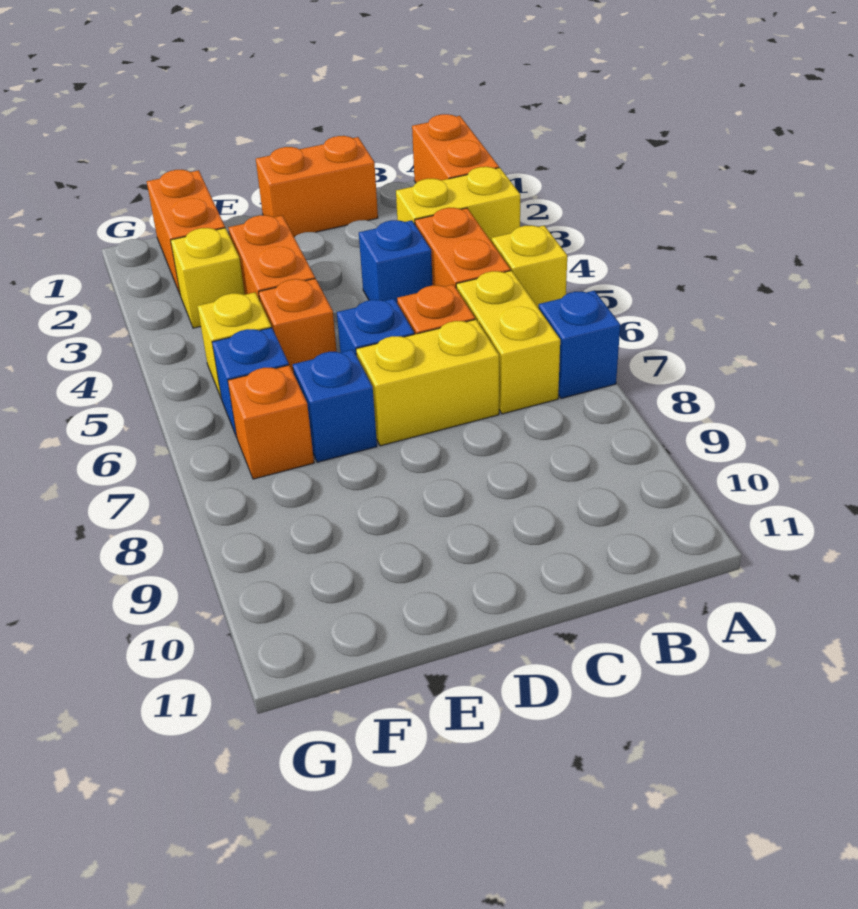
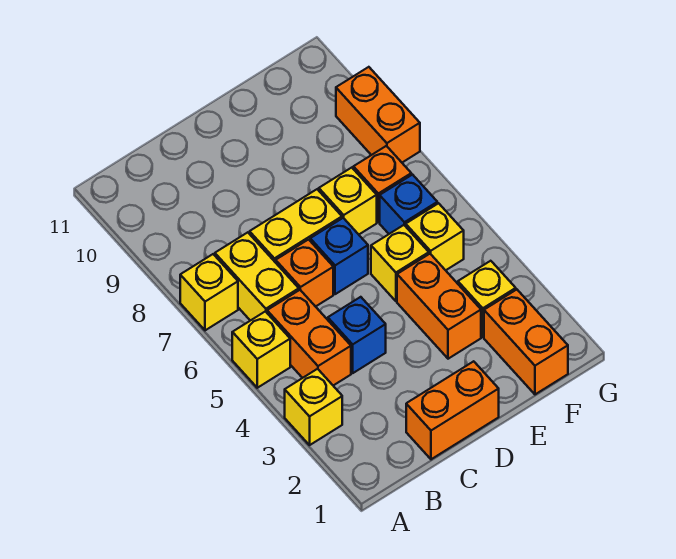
orange brick A1:A2 level 1 -> orange brick G8:G9 level 1
yellow brick A3:B3 level 1 -> yellow brick A3 level 1
blue brick A7 level 1 -> yellow brick A7 level 1
orange brick E5 level 1 -> yellow brick E5 level 1
blue brick E7 level 1 -> yellow brick E7 level 1

